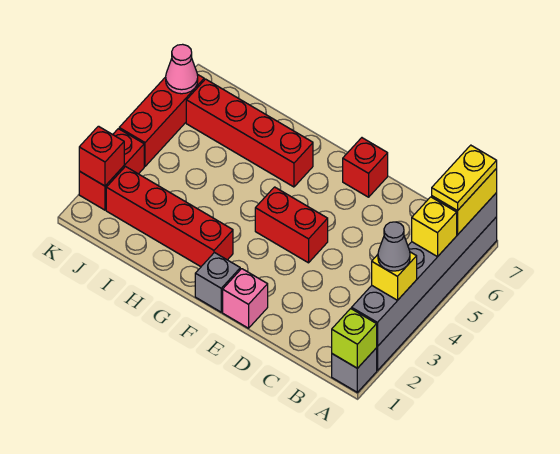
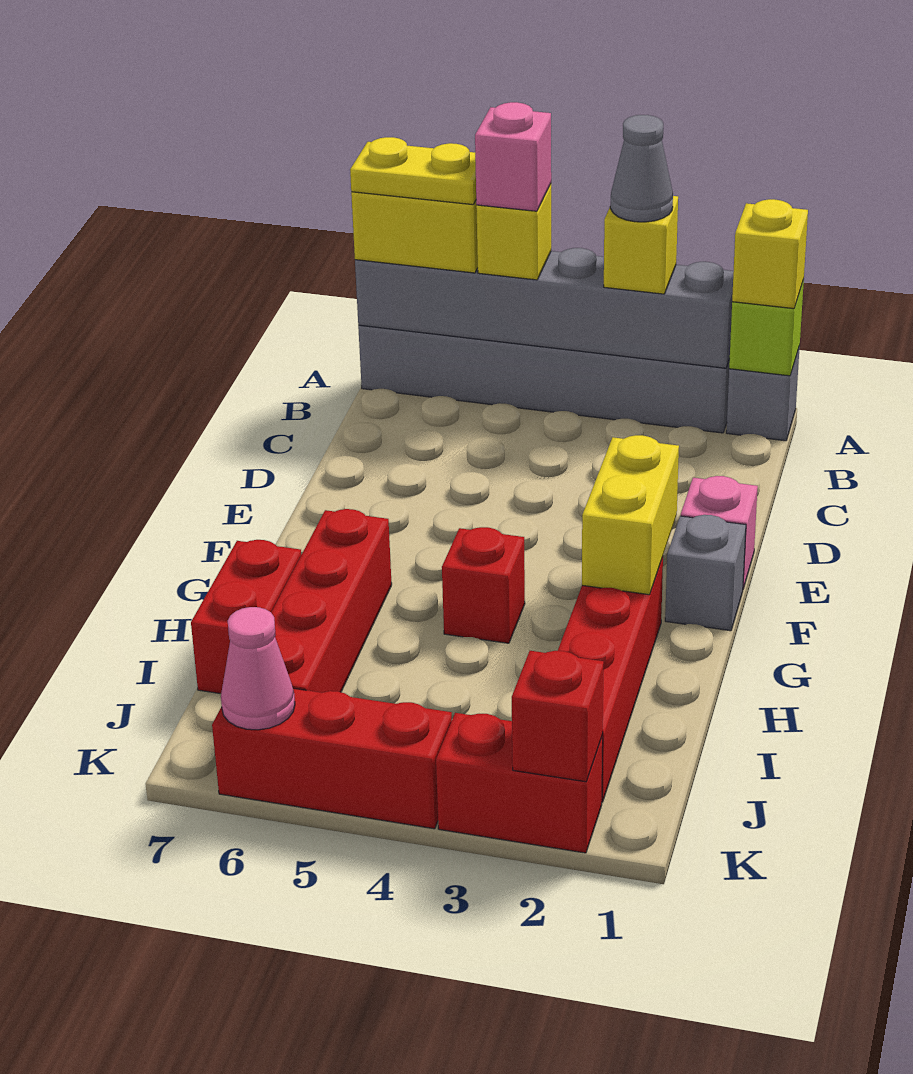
none -> yellow brick A1 level 3
none -> pink brick A5 level 4
red brick E4:F4 level 1 -> red brick H7:I7 level 1
red brick E7 level 1 -> red brick G4 level 1
none -> yellow brick F2:G2 level 2

